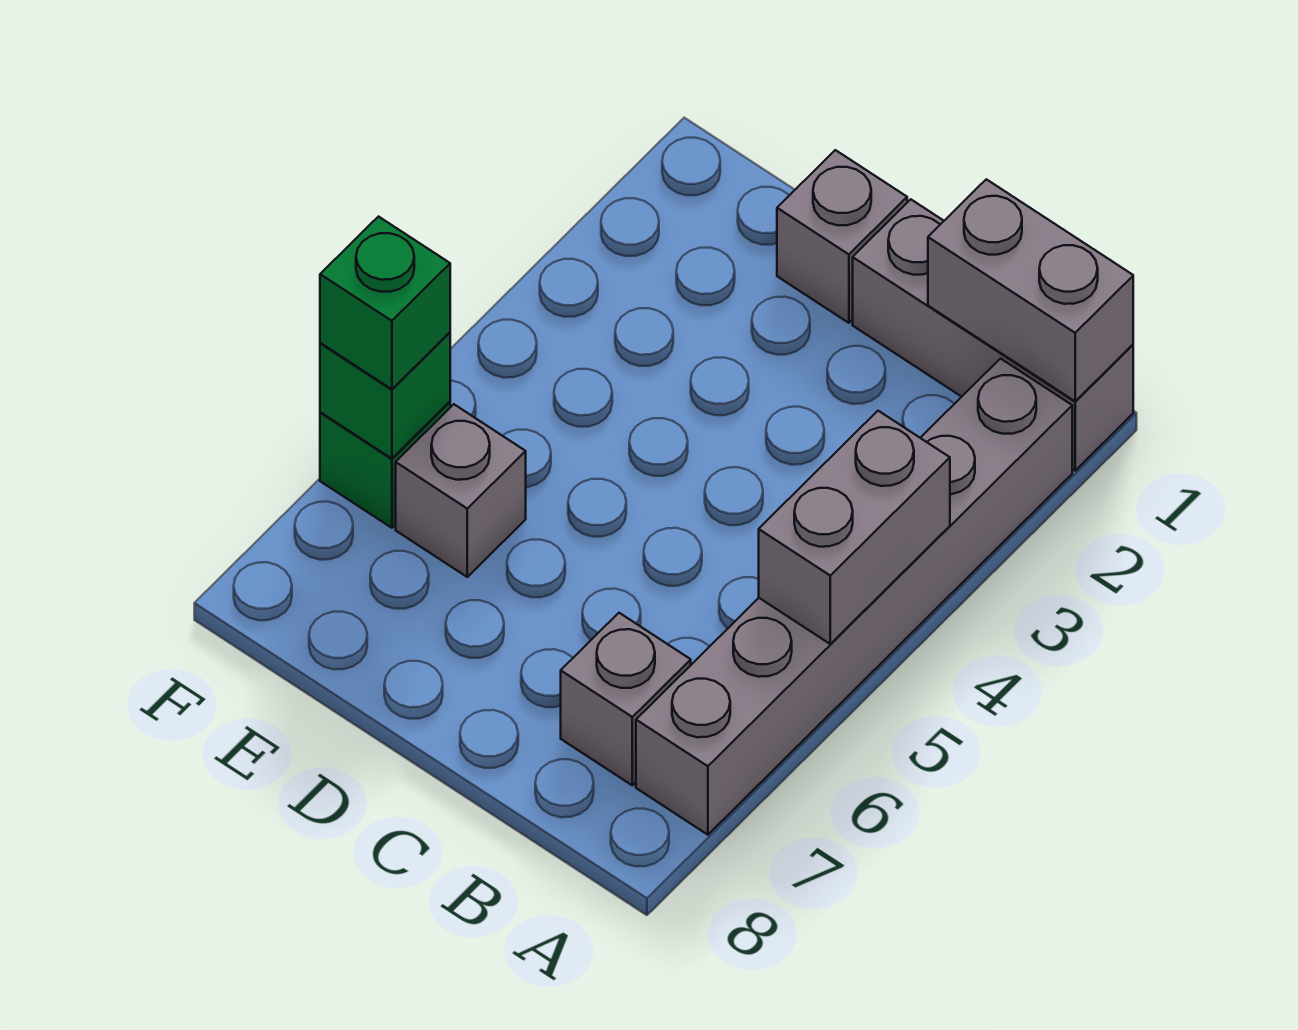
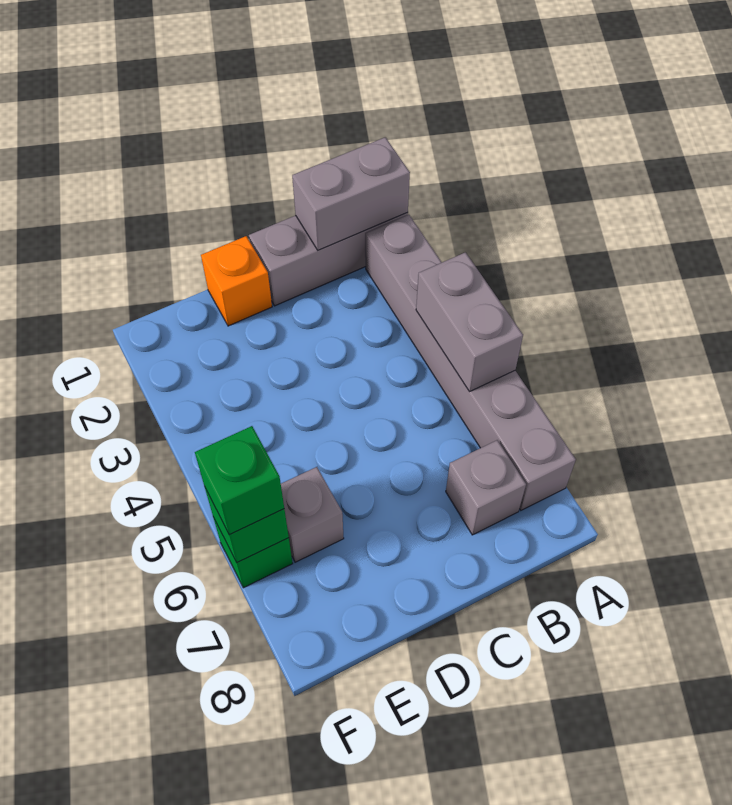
grey brick D1 level 1 -> orange brick D1 level 1

